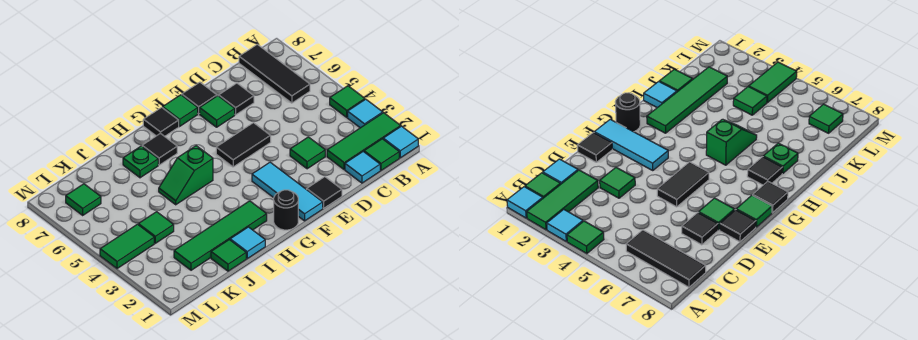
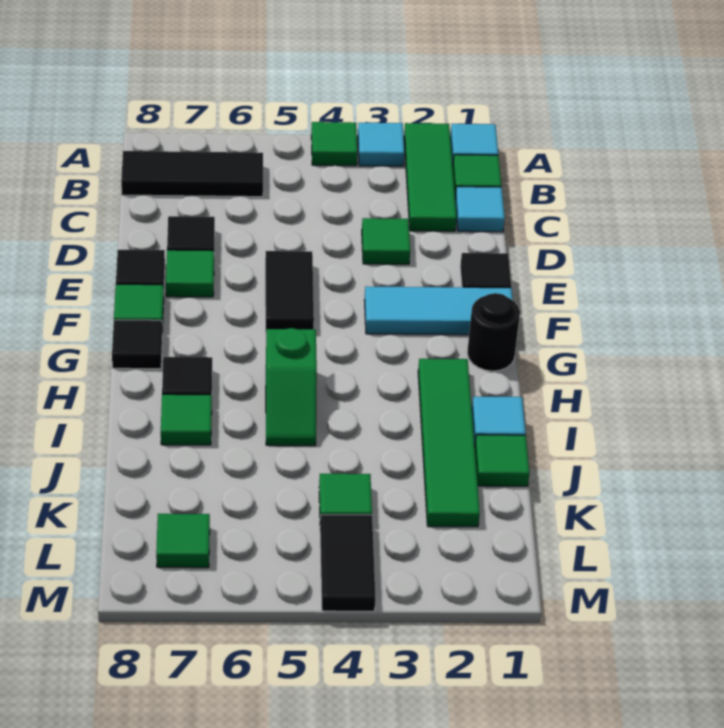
green plate I7 level 1 -> green tile I7 level 1
green tile L4:M4 level 1 -> black tile L4:M4 level 1

